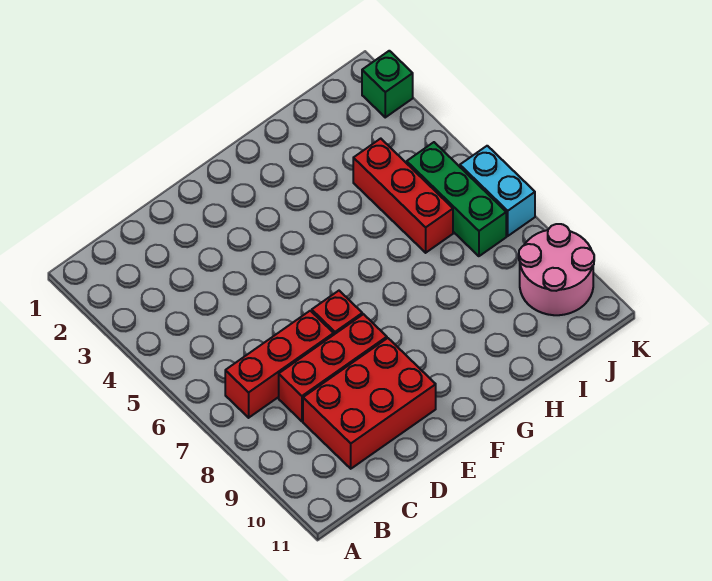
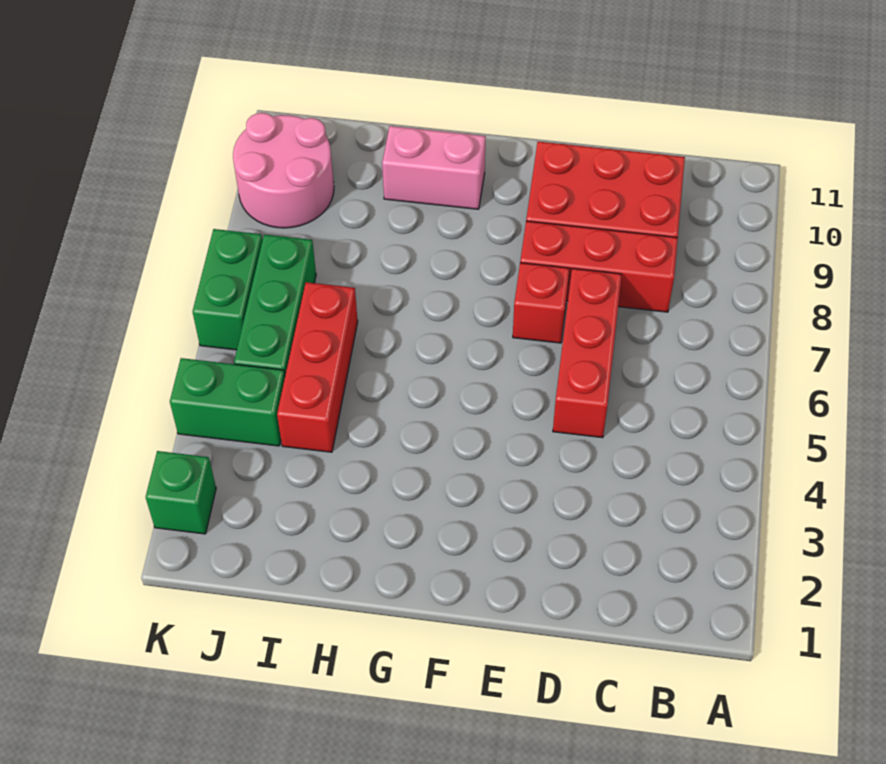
red brick B7:D7 level 1 -> red brick D5:D7 level 1
none -> pink brick G10:H10 level 1
none -> green brick J4:K4 level 1
cyan brick K6:K7 level 1 -> green brick K6:K7 level 1

